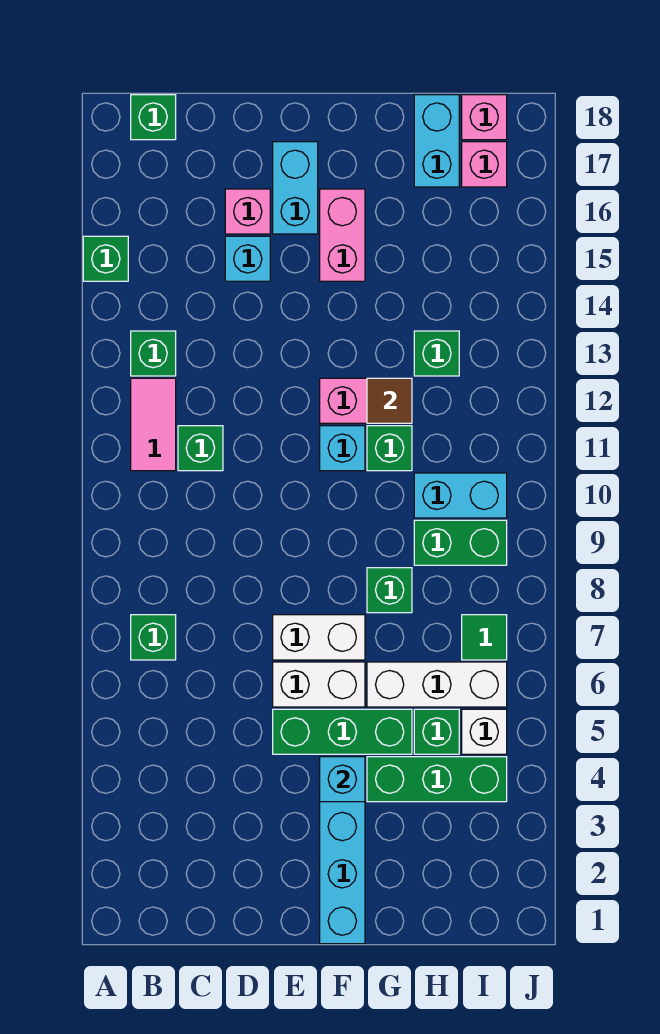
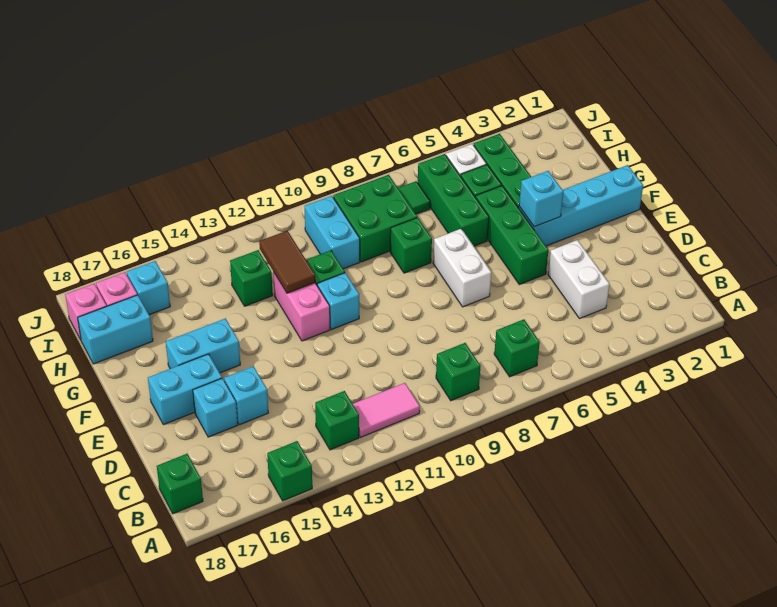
green brick C11 level 1 -> green brick B9 level 1
pink brick D16 level 1 -> cyan brick D16 level 1
white brick E6:F6 level 1 -> white brick C4:D4 level 1
pink brick F15:F16 level 1 -> cyan brick F15:F16 level 1
white brick G6:I6 level 1 -> green brick G6:I6 level 1
brown tile G12 level 2 -> brown tile G12:H12 level 2
green brick H9:I9 level 1 -> green brick H8:I9 level 1
none -> cyan brick I16 level 1

